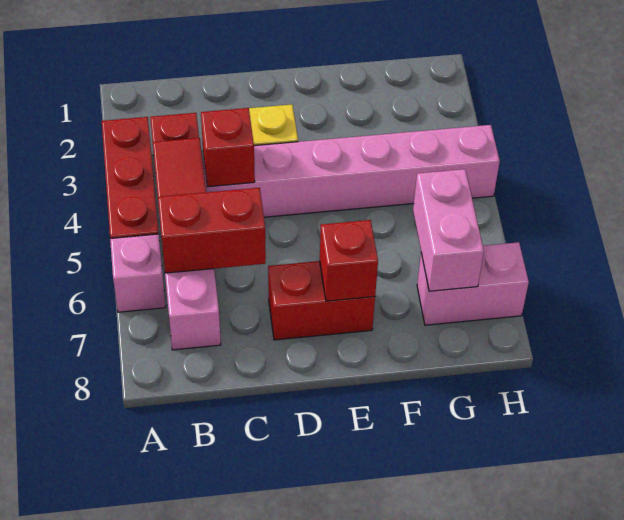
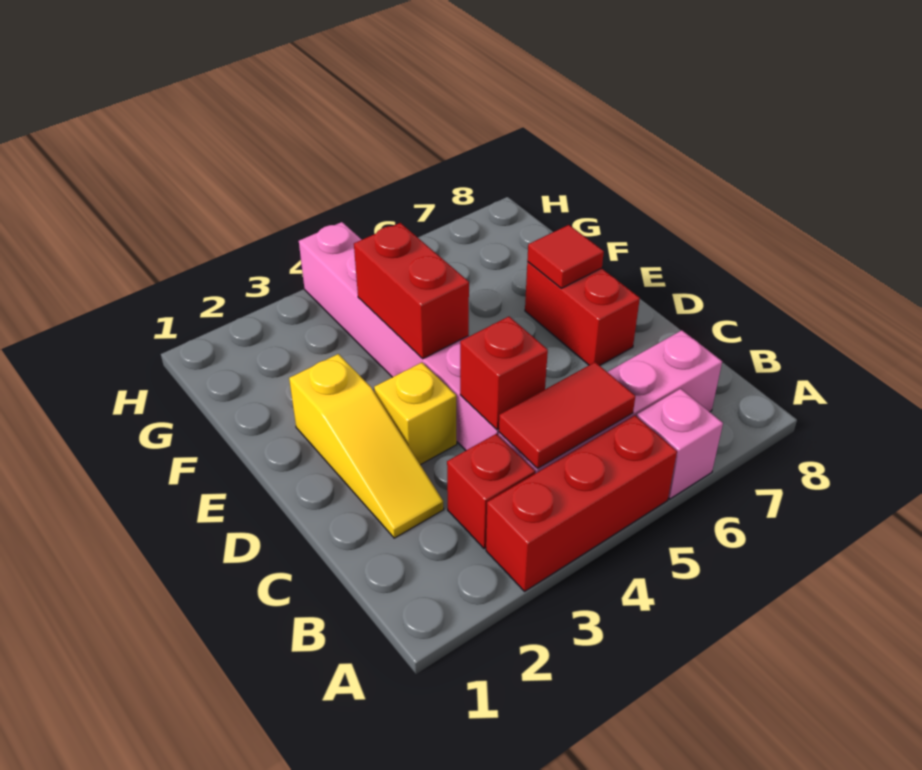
red brick B6:C6 level 2 -> red brick E4:F4 level 2
none -> yellow slope C2:E2 level 1 top E
red brick E7 level 2 -> red tile E7 level 2
pink brick G6:G7 level 2 -> none
pink brick G7:H7 level 1 -> none

